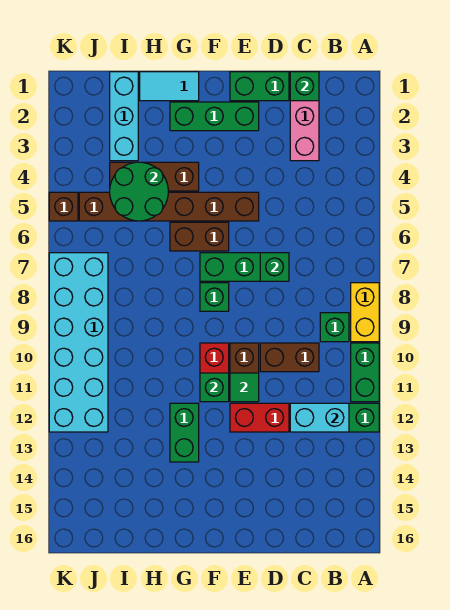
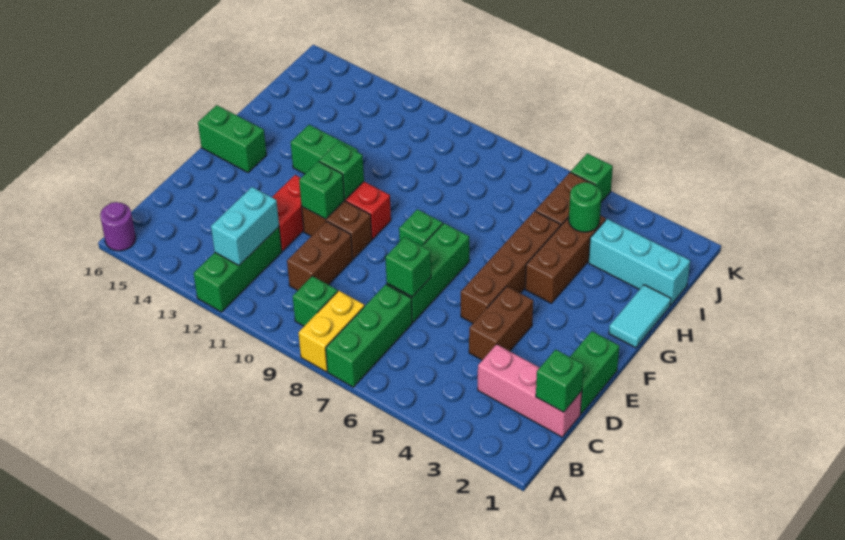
yellow brick A8:A9 level 1 -> yellow brick A8:B8 level 1
green brick A10:A11 level 1 -> green brick F15:F16 level 1
none -> purple round brick A16 level 1
green brick E2:G2 level 1 -> green brick A7:C7 level 1
green tile E11 level 2 -> green brick E11 level 2
brown brick F6:G6 level 1 -> brown brick D4:E4 level 1
green round brick H4:I5 level 2 -> green round brick I4 level 2
cyan brick J7:K12 level 1 -> none
brown brick K5 level 1 -> green brick K5 level 1

